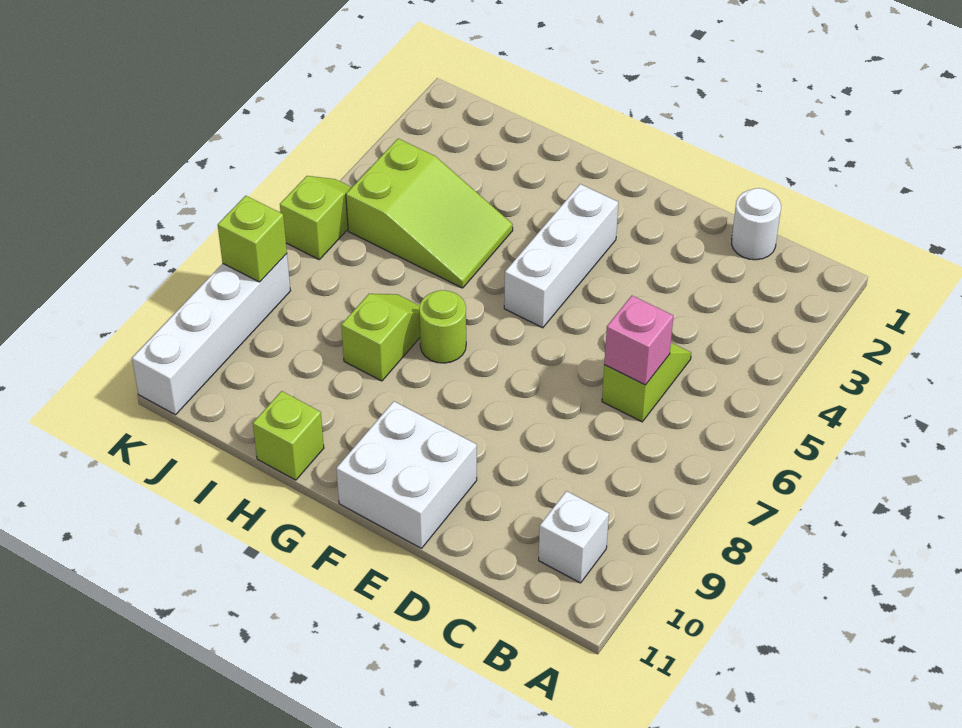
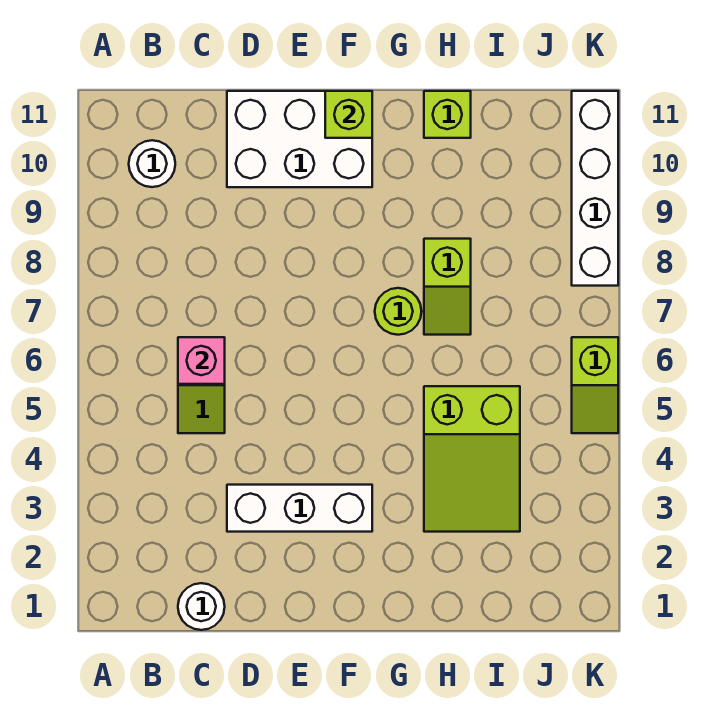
white brick B10 level 1 -> white round brick B10 level 1
white brick E10:F11 level 1 -> white brick D10:F11 level 1
white brick F3:F5 level 1 -> white brick D3:F3 level 1
lime slope H4:J5 level 1 top J -> lime slope H3:I5 level 1 top 5
lime brick K8 level 2 -> lime brick F11 level 2

